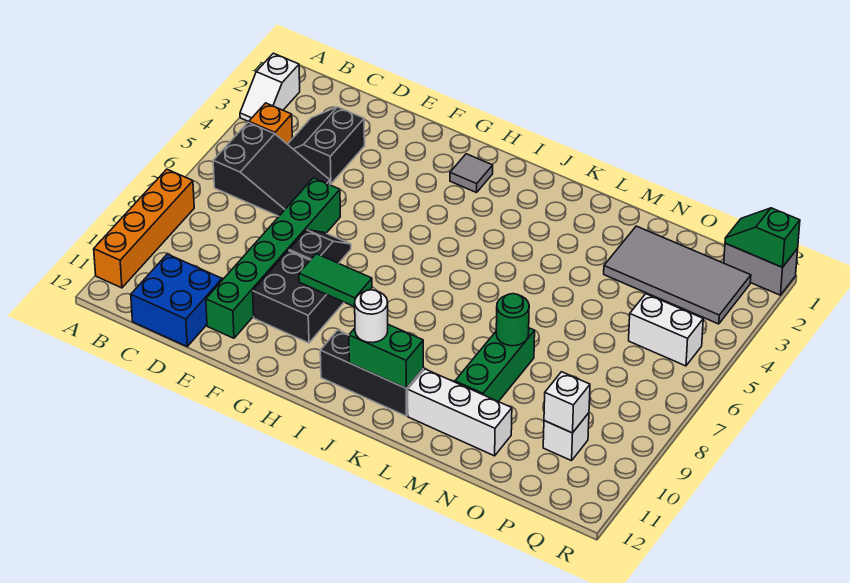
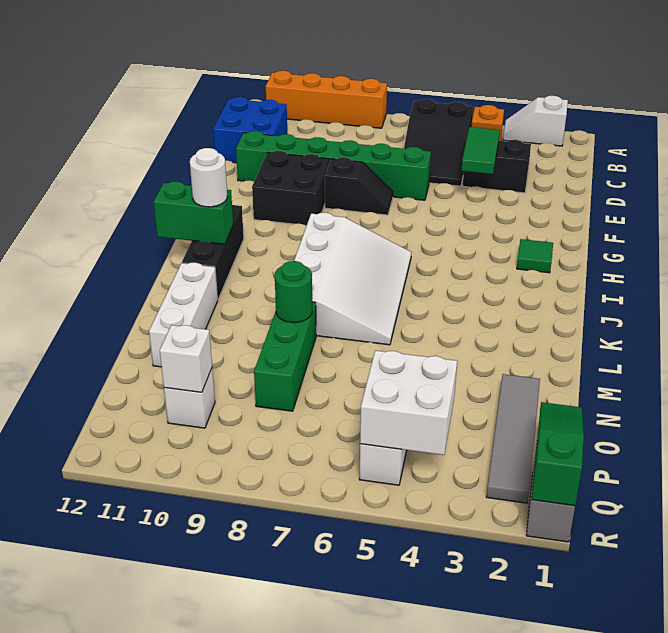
green tile G9:H9 level 2 -> green tile D4:E4 level 2
grey tile H2 level 1 -> green tile H2 level 1
none -> white slope I6:L8 level 1 top 8
green brick J11:K11 level 2 -> green brick J11:J12 level 2
green brick M8:M10 level 1 -> green brick M8:O8 level 1
grey tile N2:Q3 level 1 -> grey tile N2:Q2 level 1
none -> white brick P4:Q5 level 2
green slope Q1:R1 level 2 top R -> green slope P1:R1 level 2 top R

